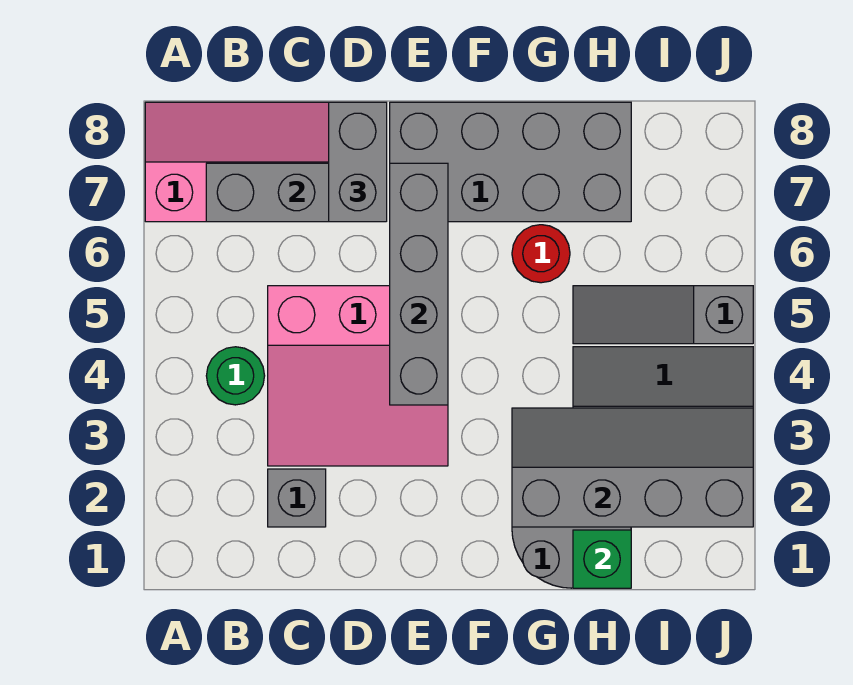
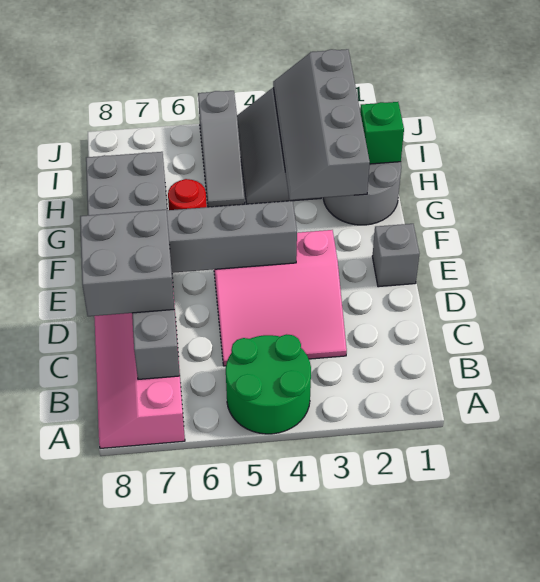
green round brick B4 level 1 -> green round brick A4:B5 level 1
grey brick C2 level 1 -> grey brick E1 level 1
pink slope C3:E5 level 1 top 5 -> pink slope C3:E5 level 1 top E
grey brick D7:D8 level 3 -> grey brick C7:D8 level 3

